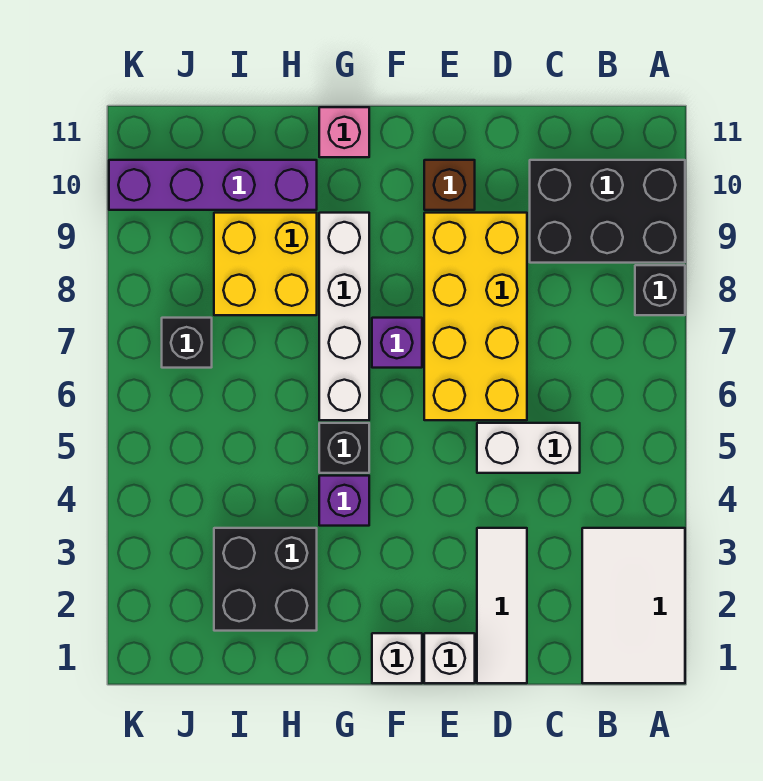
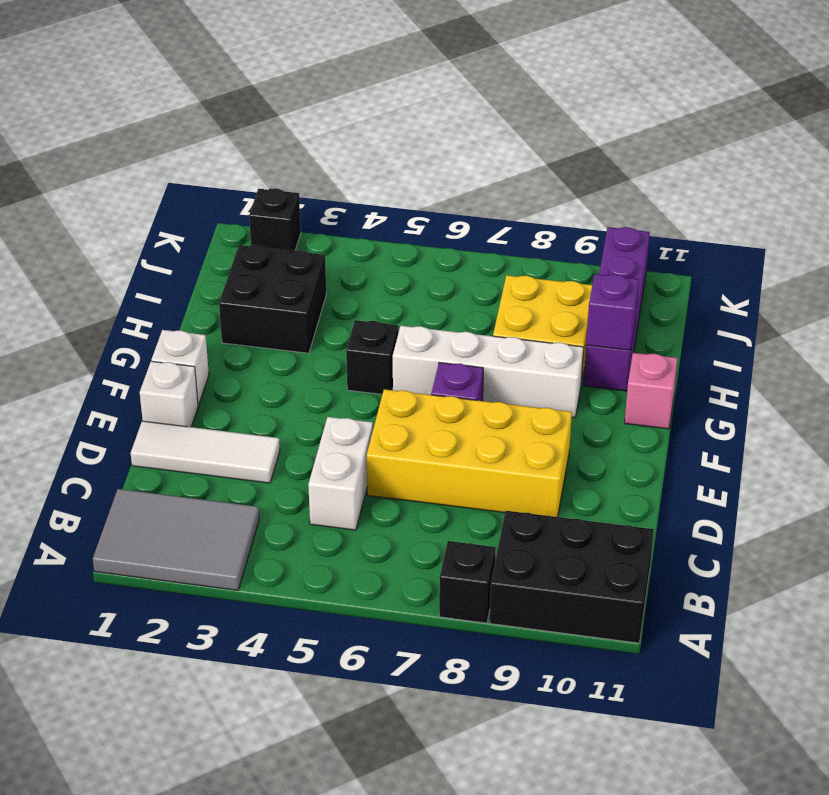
white tile A1:B3 level 1 -> grey tile A1:B3 level 1
black brick A9:C10 level 1 -> black brick A9:B11 level 1
brown brick E10 level 1 -> none
purple brick G4 level 1 -> purple brick H10 level 2
black brick J7 level 1 -> black brick K2 level 1

